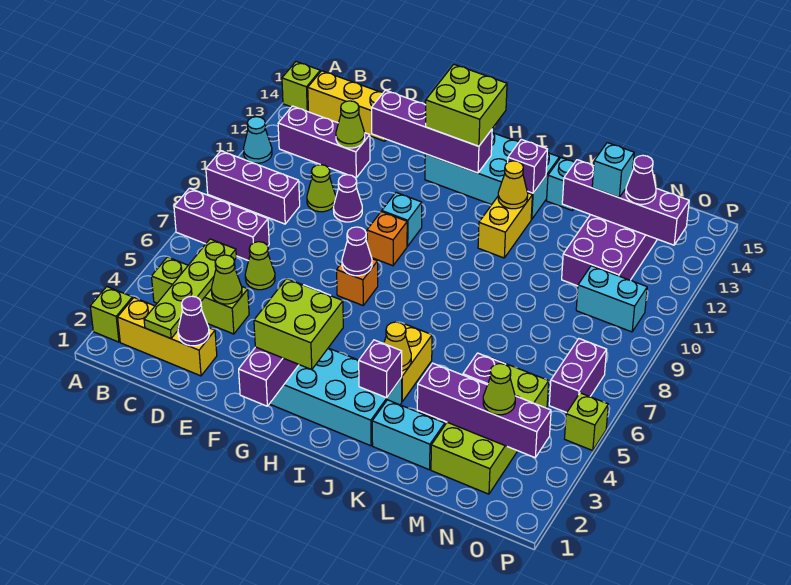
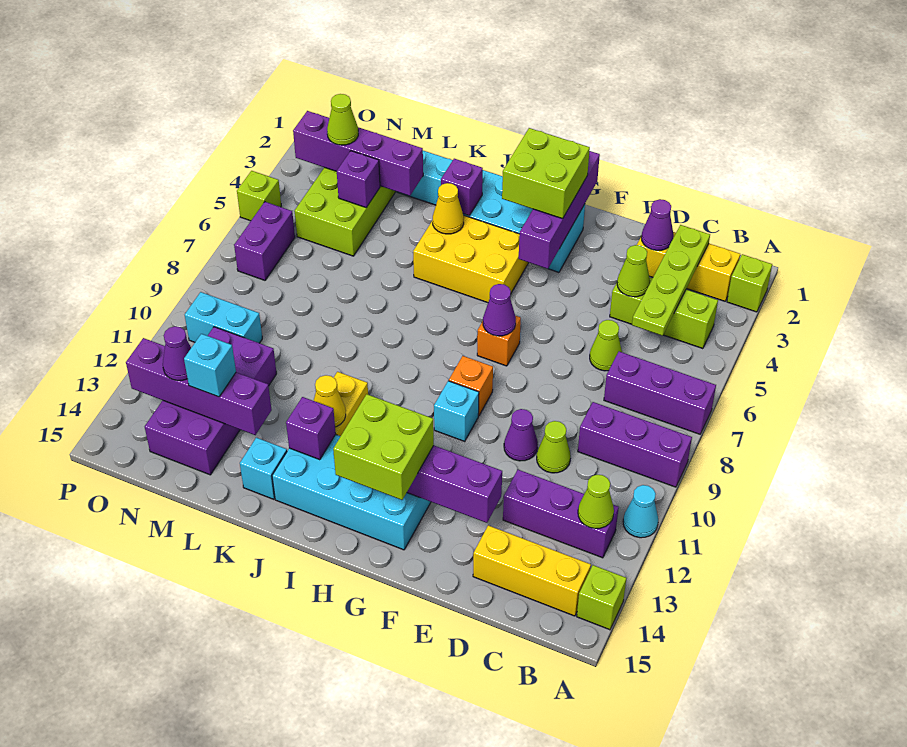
lime cone D12 level 2 -> lime cone B12 level 2
yellow brick J4:J5 level 1 -> yellow brick H4:J5 level 1

